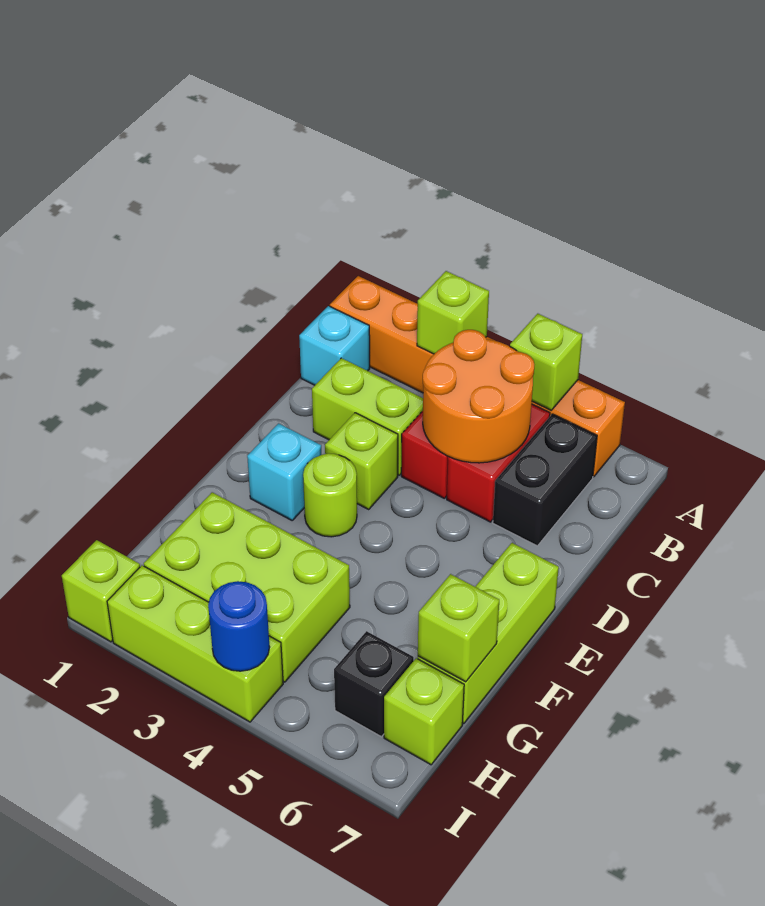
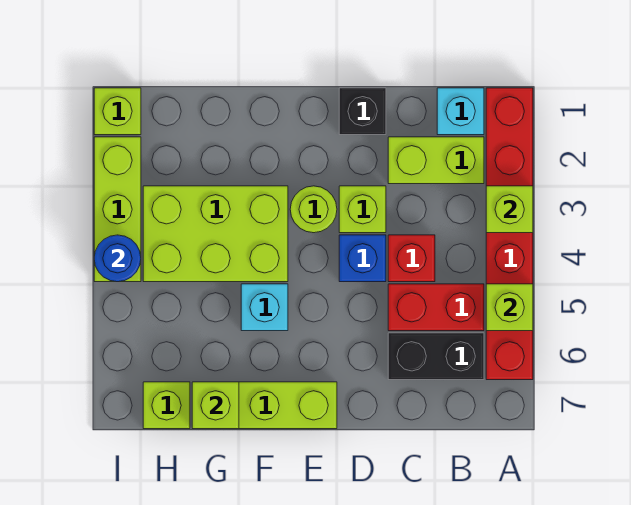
orange brick A1:A6 level 1 -> red brick A1:A6 level 1
orange round brick B4:C5 level 2 -> none
lime brick C2:C3 level 1 -> lime brick B2:C2 level 1
none -> blue brick D4 level 1
cyan brick E2 level 1 -> cyan brick F5 level 1
lime brick G2:H4 level 1 -> lime brick F3:H4 level 1
black brick H6 level 1 -> black brick D1 level 1

